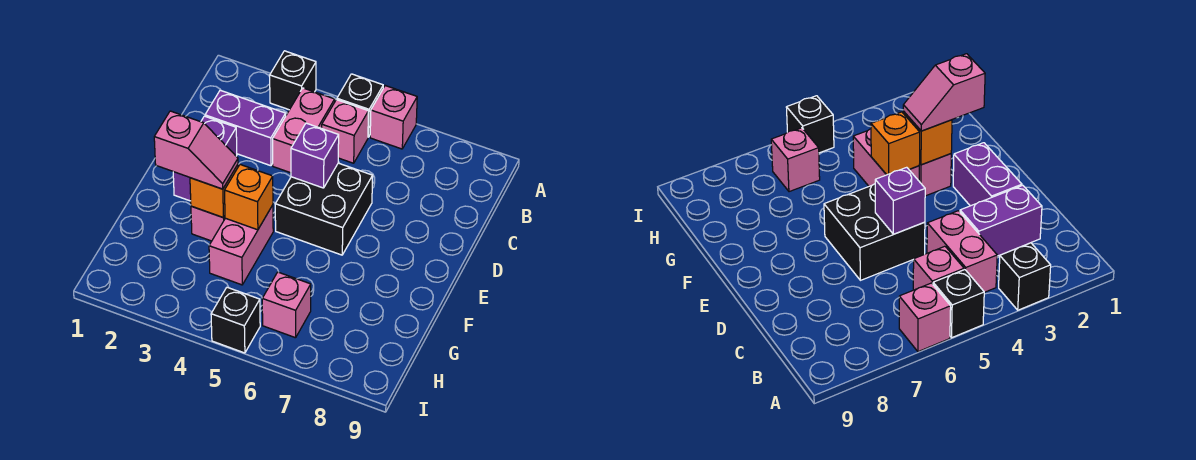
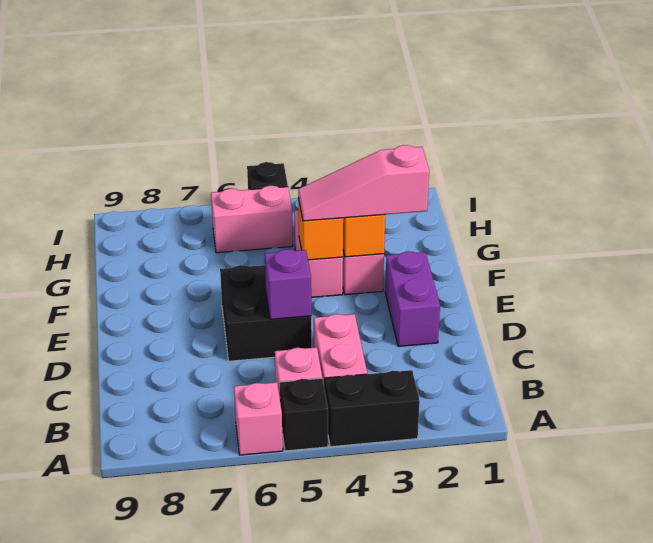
black brick A3 level 1 -> black brick A3:A4 level 1
purple brick C2:C3 level 1 -> none
pink slope F2:F3 level 3 top 2 -> pink slope F2:F4 level 3 top 2
pink brick H6 level 1 -> pink brick H5:H6 level 1

